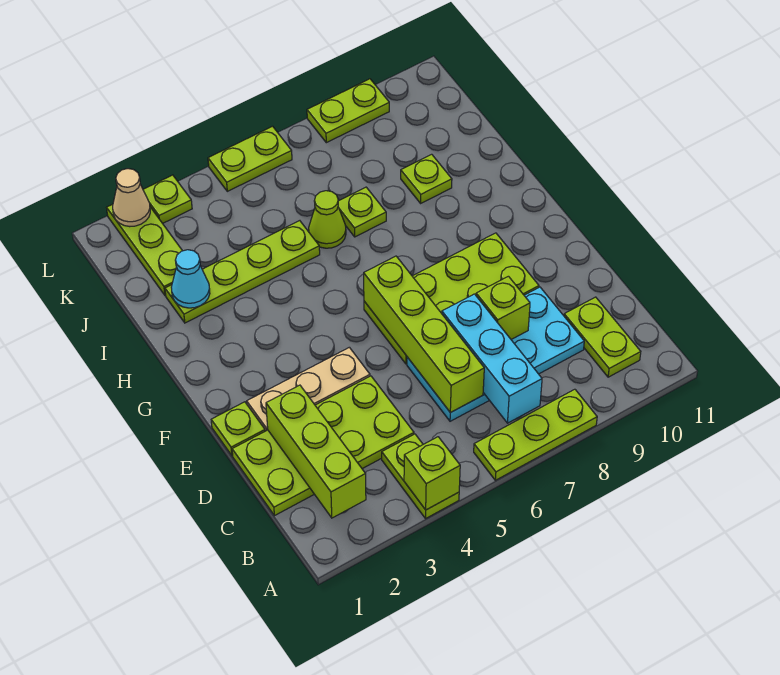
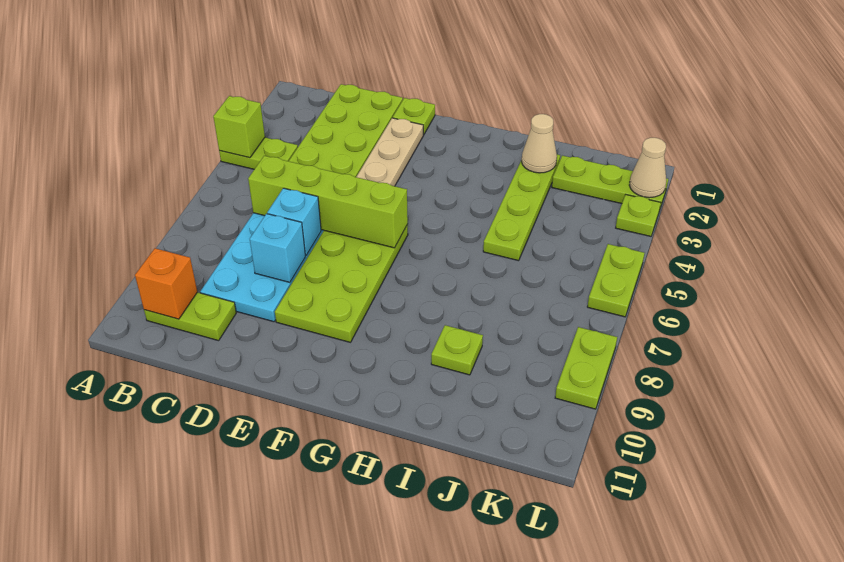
lime plate A6:A8 level 1 -> none
lime brick B2:D2 level 2 -> none
cyan brick B7:D7 level 2 -> cyan brick D7 level 2
none -> orange brick B10 level 2
lime brick D8 level 2 -> cyan brick D8 level 2
cyan cone I2 level 2 -> tan cone I2 level 2
lime cone I6 level 1 -> none
lime plate I7 level 1 -> none

